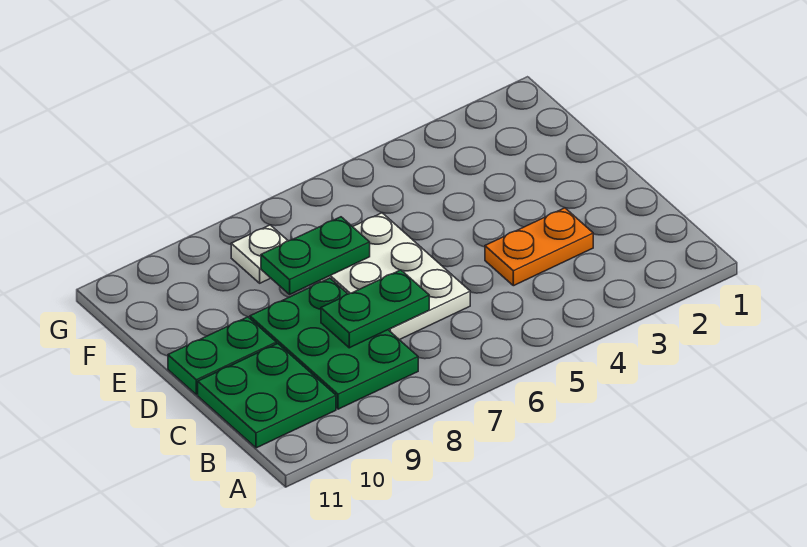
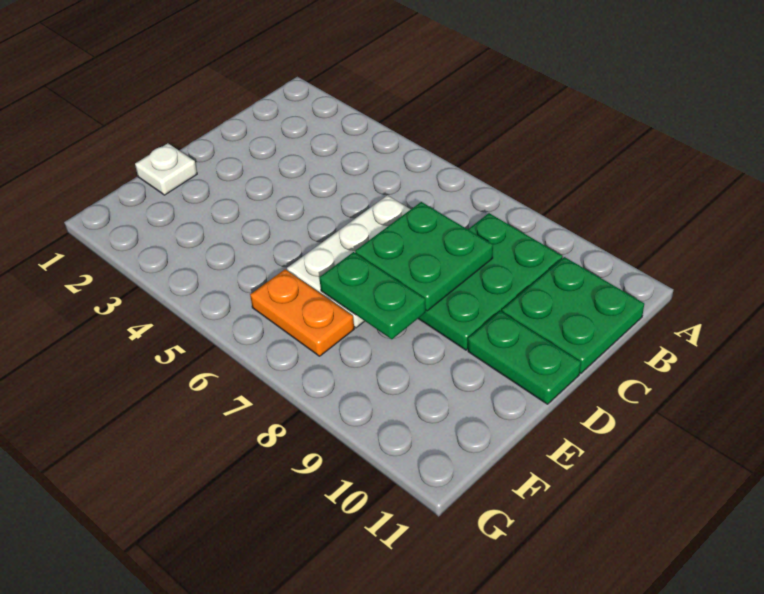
orange plate C3:C4 level 1 -> orange plate F6:F7 level 1
green plate C7:C8 level 2 -> green plate C7:D8 level 2
white plate F8 level 1 -> white plate E1 level 1

